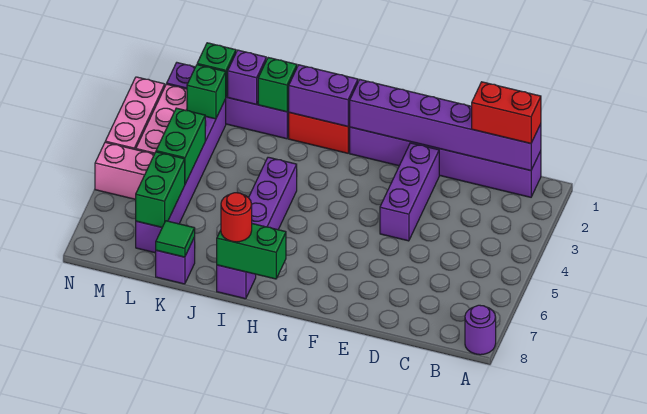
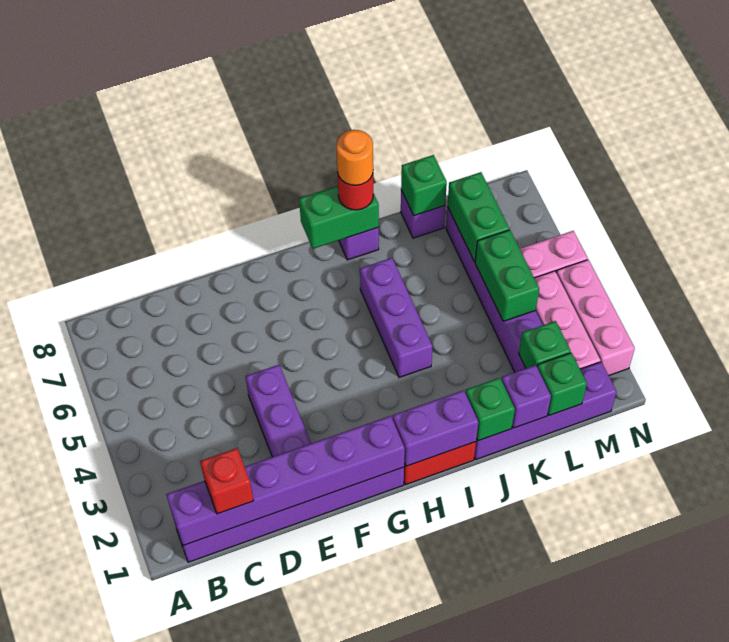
purple round brick A8 level 1 -> none
red brick B1:C1 level 3 -> red brick C1 level 3
none -> orange round brick I8 level 4
green tile K8 level 2 -> green brick K8 level 2

